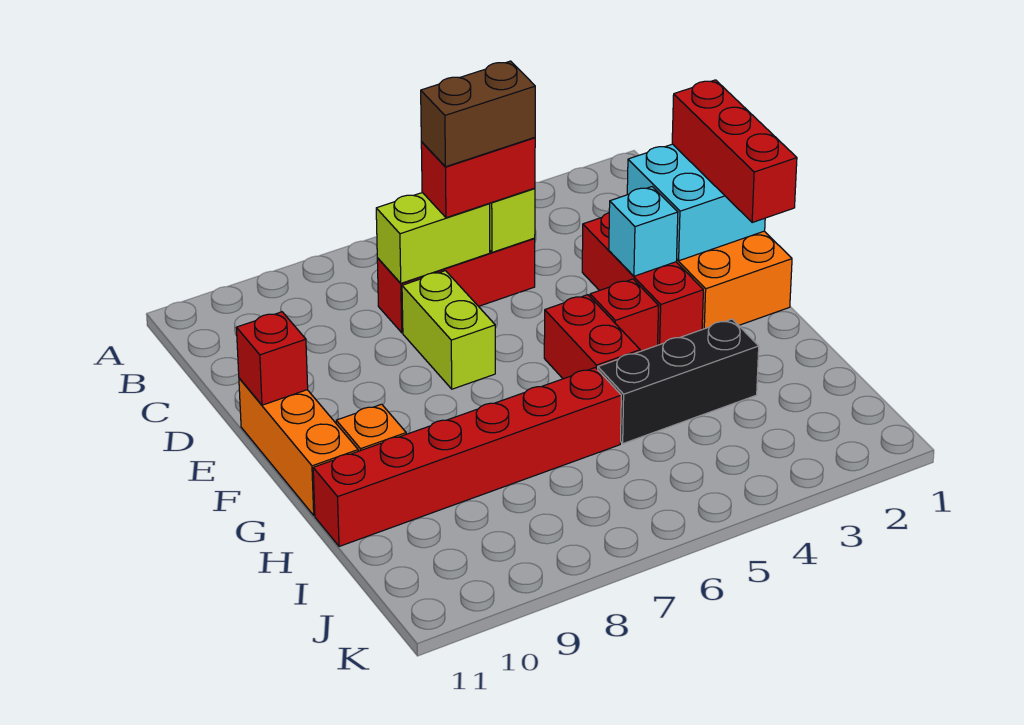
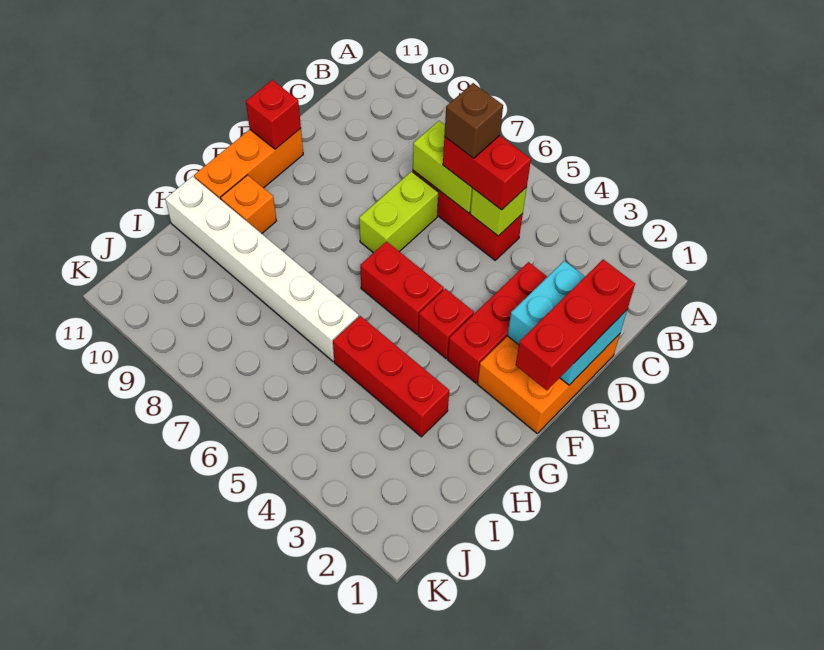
brown brick C5:C6 level 4 -> brown brick C6 level 4
cyan brick E3 level 2 -> none
red brick F5:G5 level 1 -> red brick F5:F6 level 1
black brick H3:H5 level 1 -> red brick H3:H5 level 1
red brick H6:H11 level 1 -> white brick H6:H11 level 1

